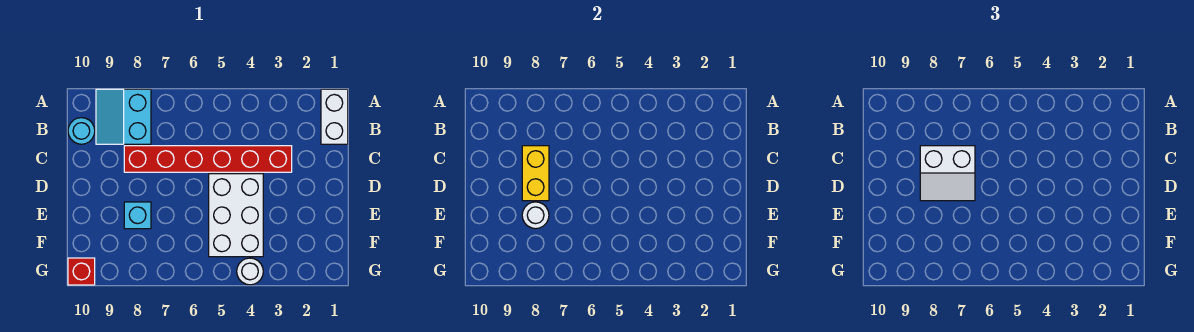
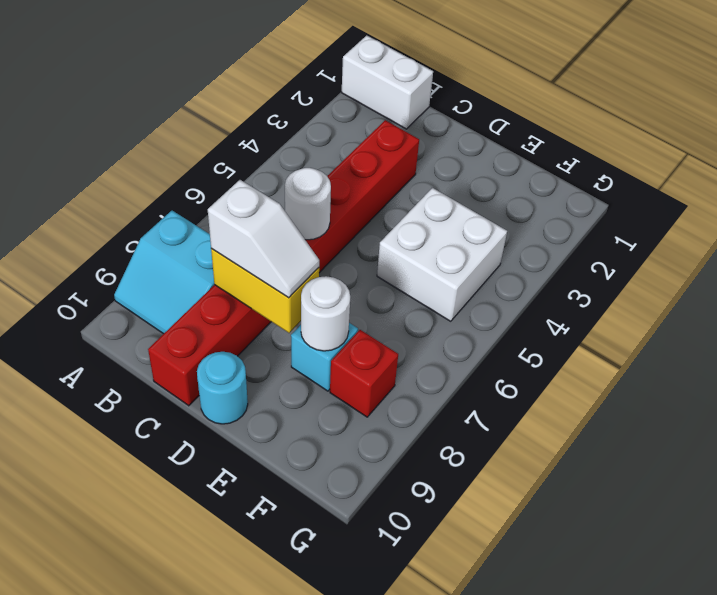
cyan round brick B10 level 1 -> cyan round brick D10 level 1
red brick C3:C8 level 1 -> red brick C3:C10 level 1
white slope C7:D8 level 3 top C -> white slope C8:D8 level 3 top C
white brick D4:F5 level 1 -> white brick E4:F5 level 1
white round brick G4 level 1 -> white round brick C6 level 2
red brick G10 level 1 -> red brick F8 level 1

